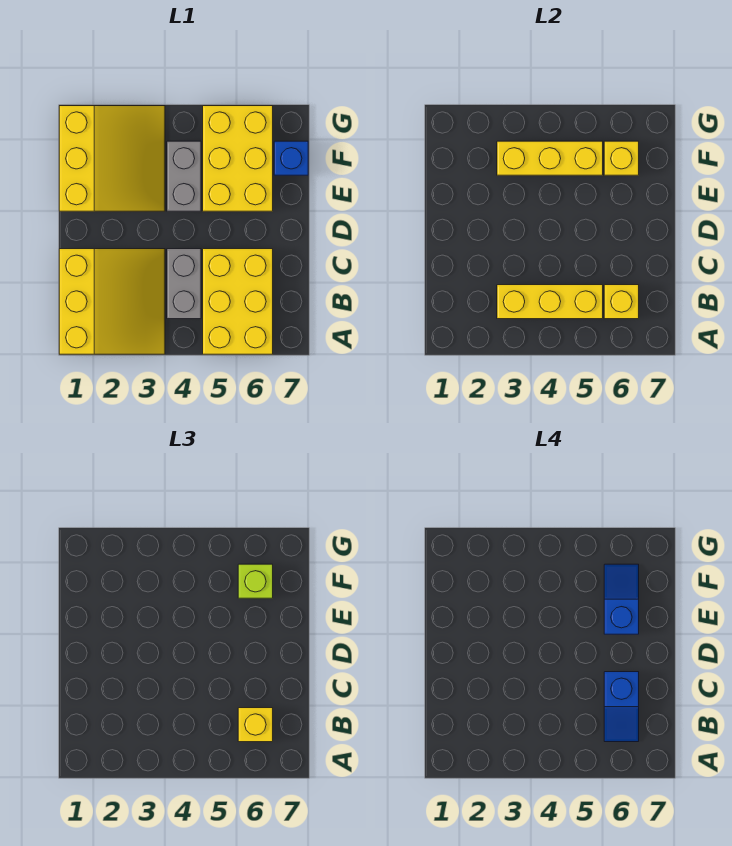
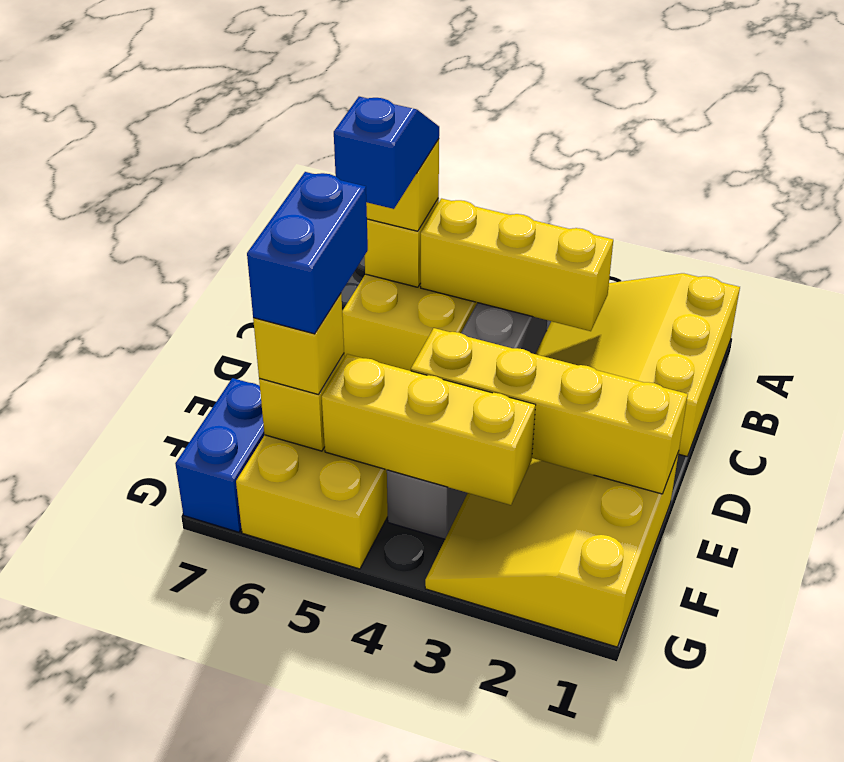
none -> yellow brick E1:E4 level 2
blue slope E6:F6 level 4 top E -> blue brick E6:F6 level 4
lime brick F6 level 3 -> yellow brick F6 level 3
blue brick F7 level 1 -> blue brick F7:G7 level 1

